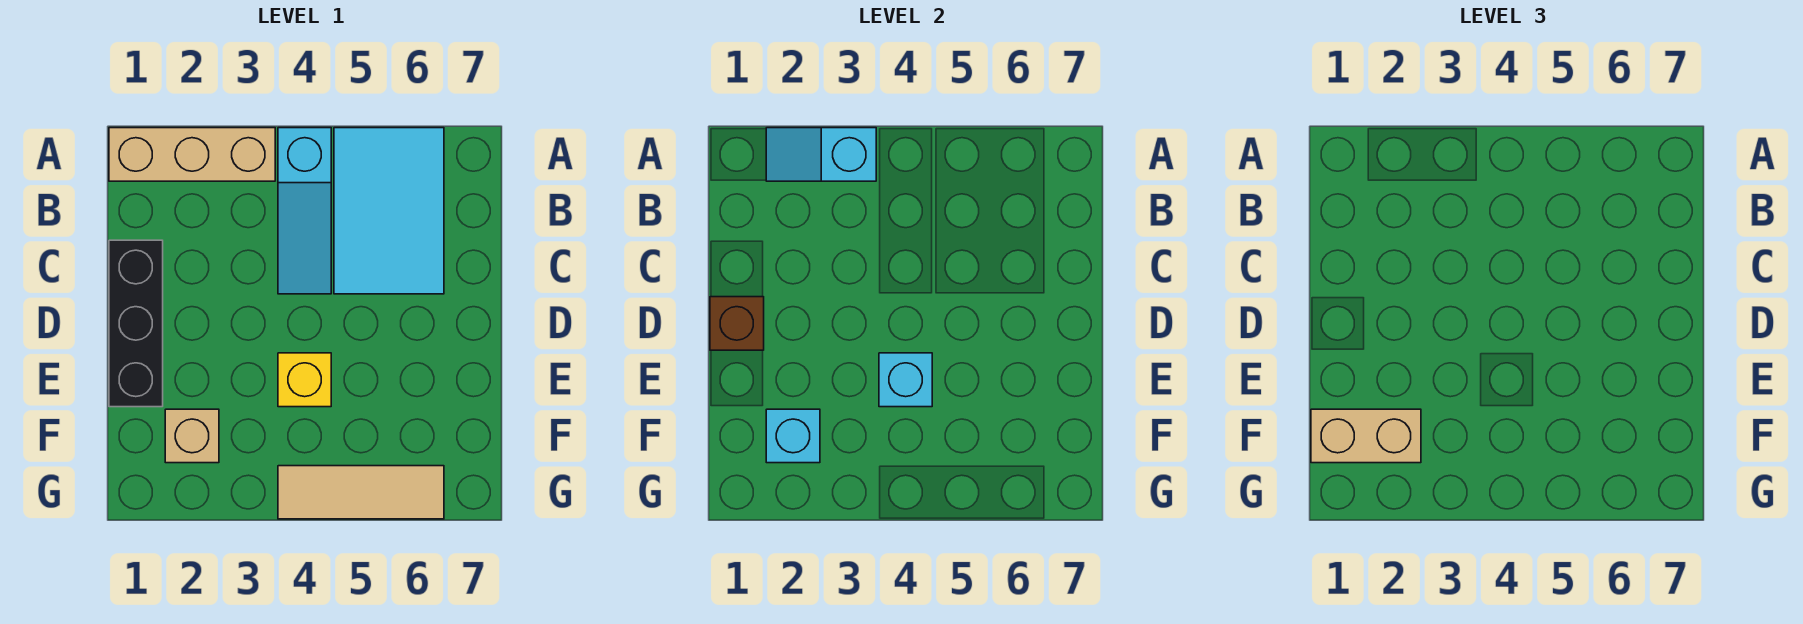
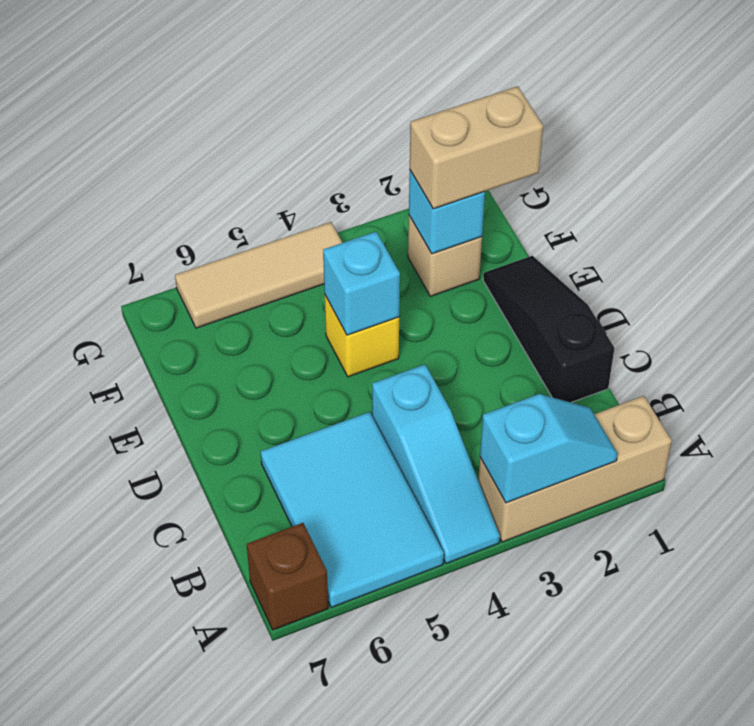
cyan slope A4:C4 level 1 top A -> cyan slope A4:C4 level 1 top C
black brick C1:E1 level 1 -> black slope C1:E1 level 1 top C
brown brick D1 level 2 -> brown brick A7 level 1

